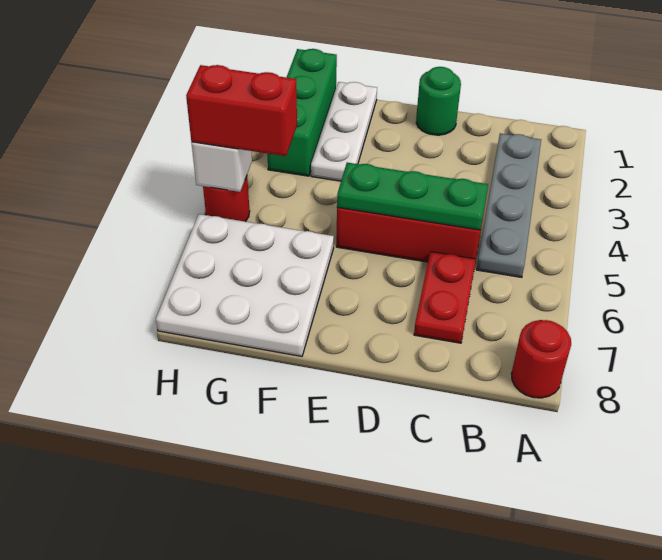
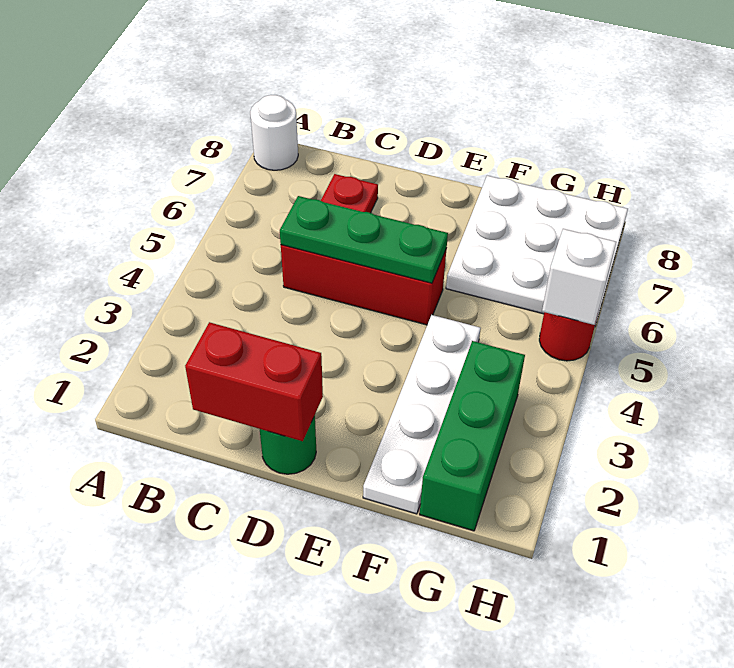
red round brick A8 level 1 -> white round brick A8 level 1
grey plate B2:B5 level 1 -> none
white plate F1:F3 level 1 -> white plate F1:F4 level 1
red brick G5:H5 level 3 -> red brick C1:D1 level 2

